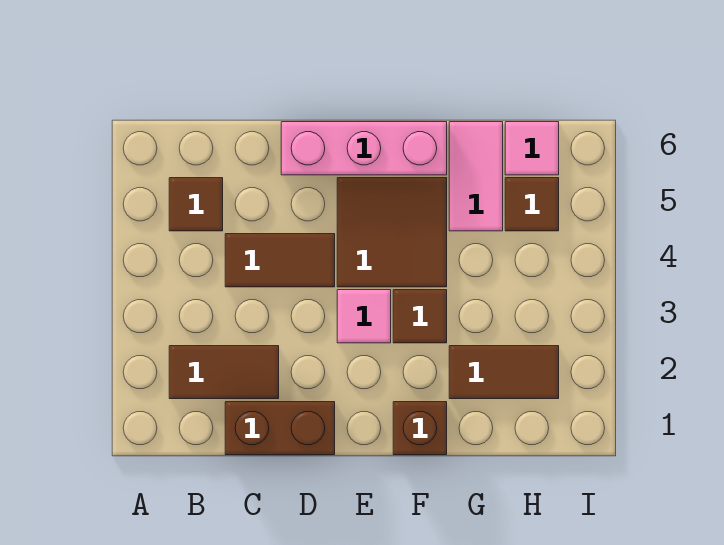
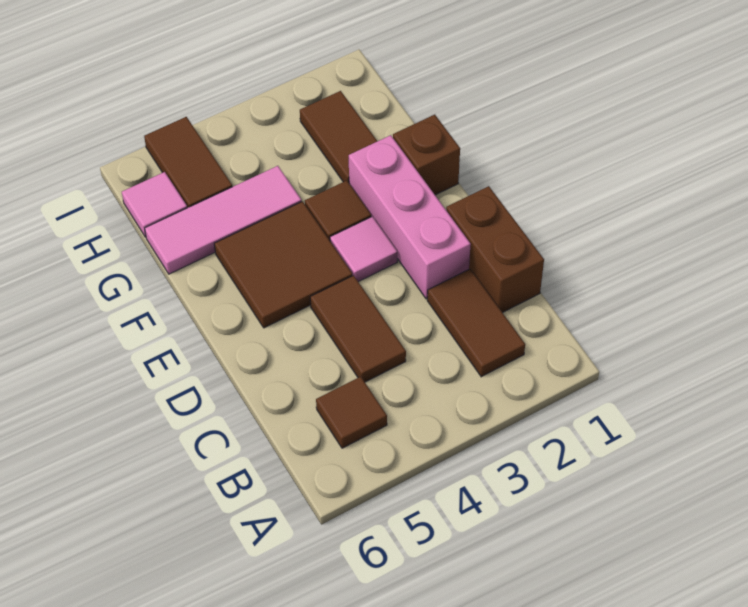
pink brick D6:F6 level 1 -> pink brick D2:F2 level 1
pink tile G5:G6 level 1 -> pink tile G4:G6 level 1
brown tile H5 level 1 -> brown tile H5:I5 level 1

